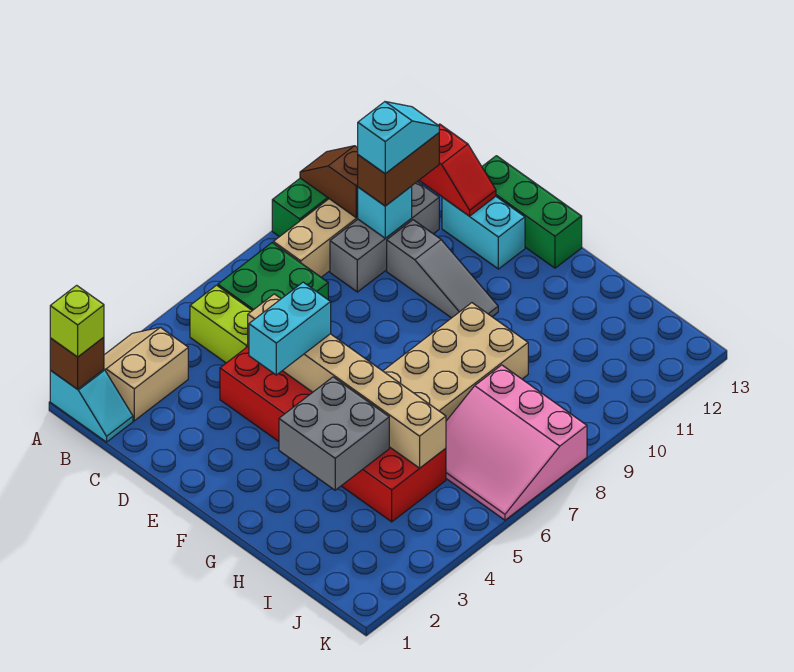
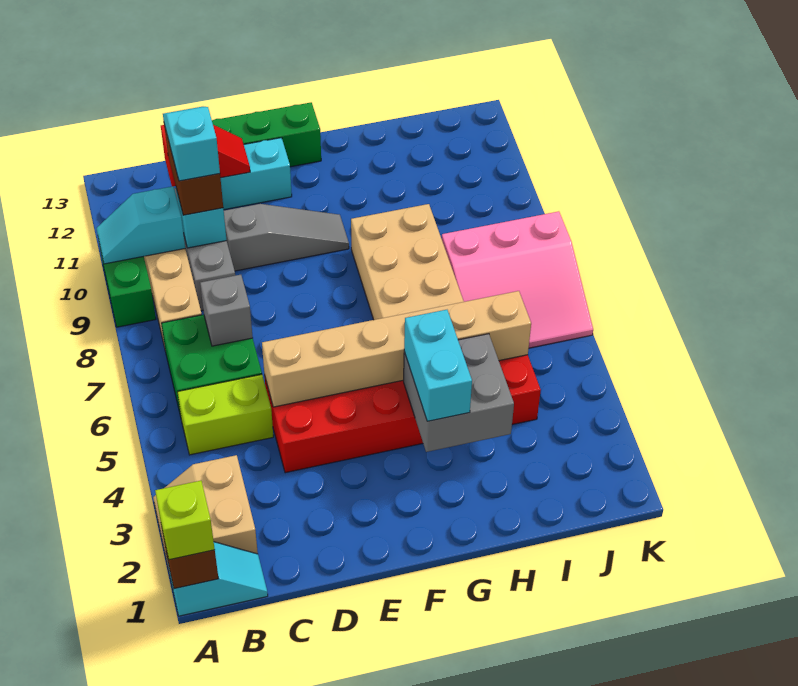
brown slope A10:B10 level 2 top B -> cyan slope A10:B10 level 2 top B
none -> grey brick C7 level 2
cyan brick E4:E5 level 3 -> cyan brick G3:G4 level 3

